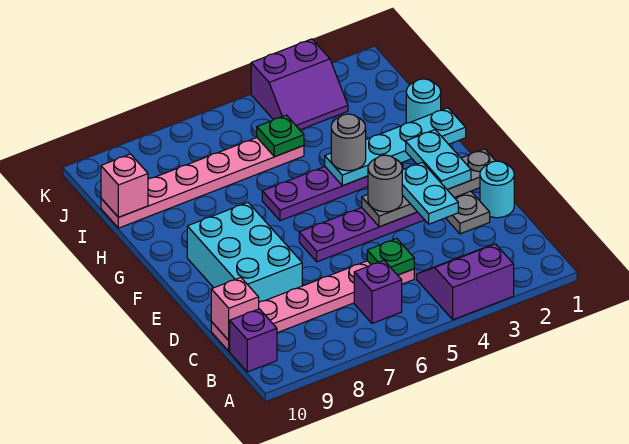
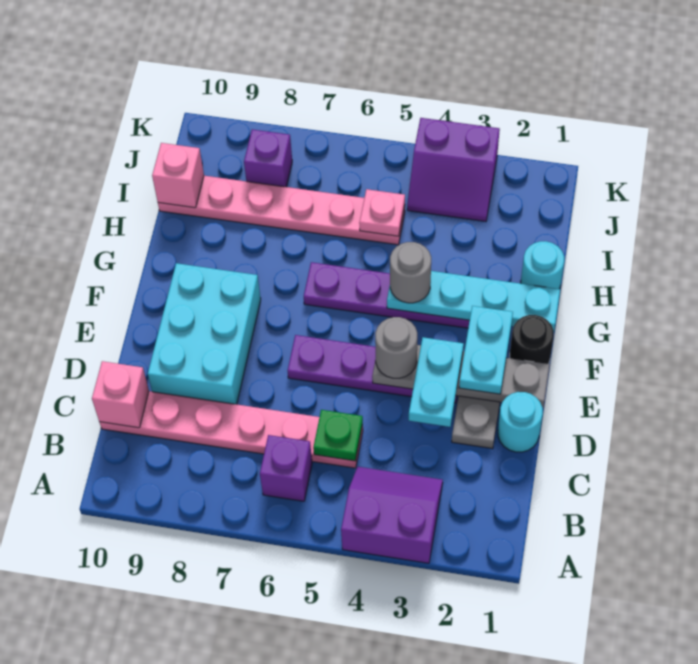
purple brick B10 level 1 -> purple brick J8 level 1
none -> black round brick F1 level 1
green plate I5 level 2 -> pink plate I5 level 2

